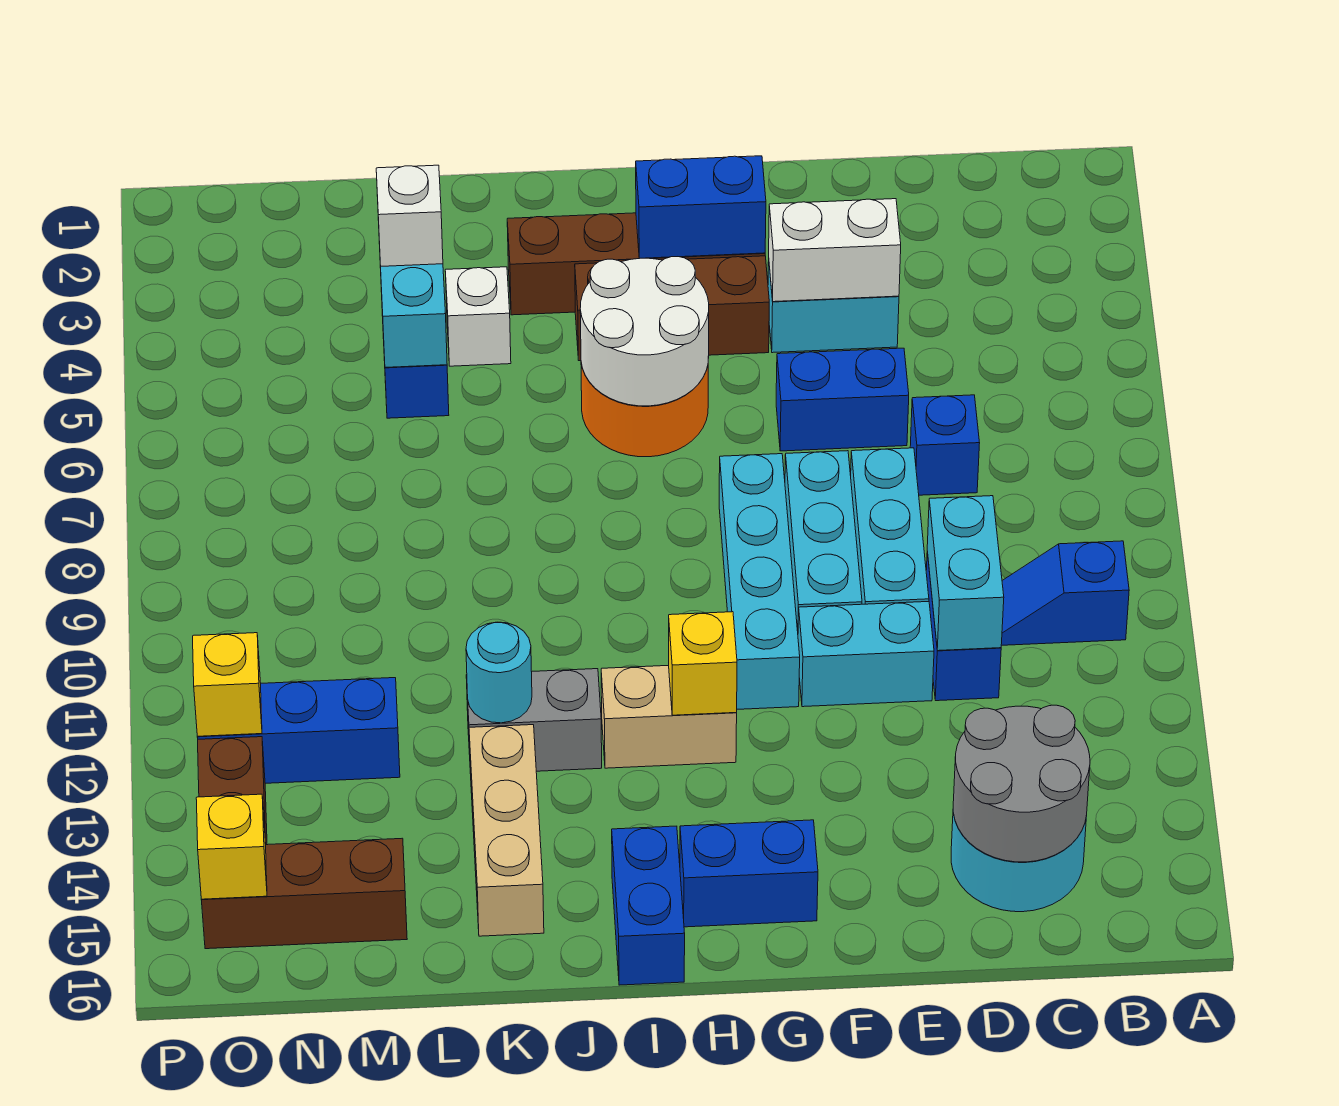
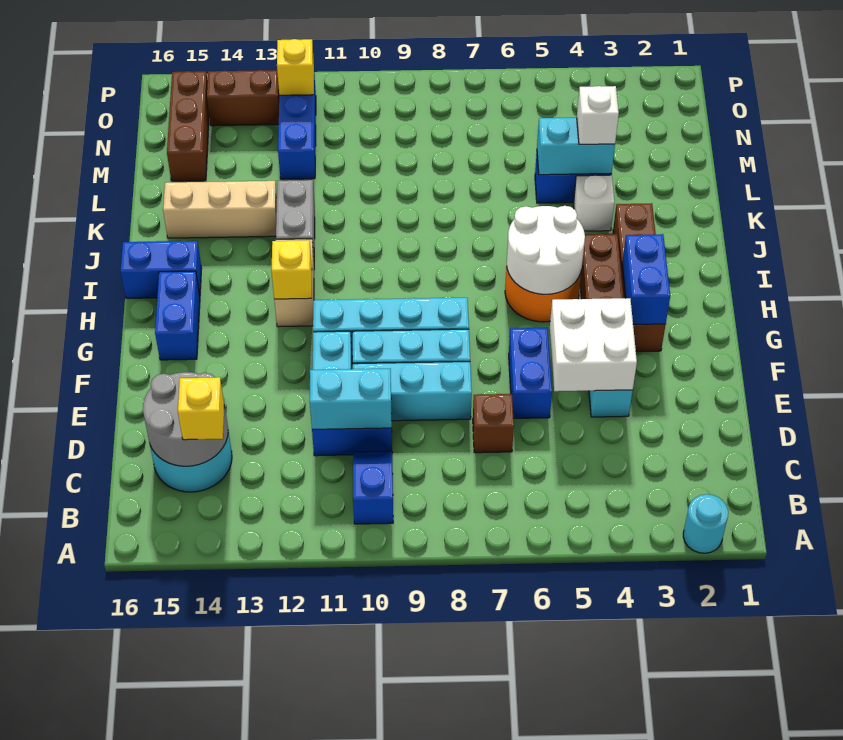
blue brick D7 level 1 -> brown brick D7 level 1
white brick E4:F4 level 2 -> white brick E4:F5 level 2
cyan round brick K12 level 2 -> cyan round brick A2 level 1
yellow brick O15 level 2 -> yellow brick C14 level 3

